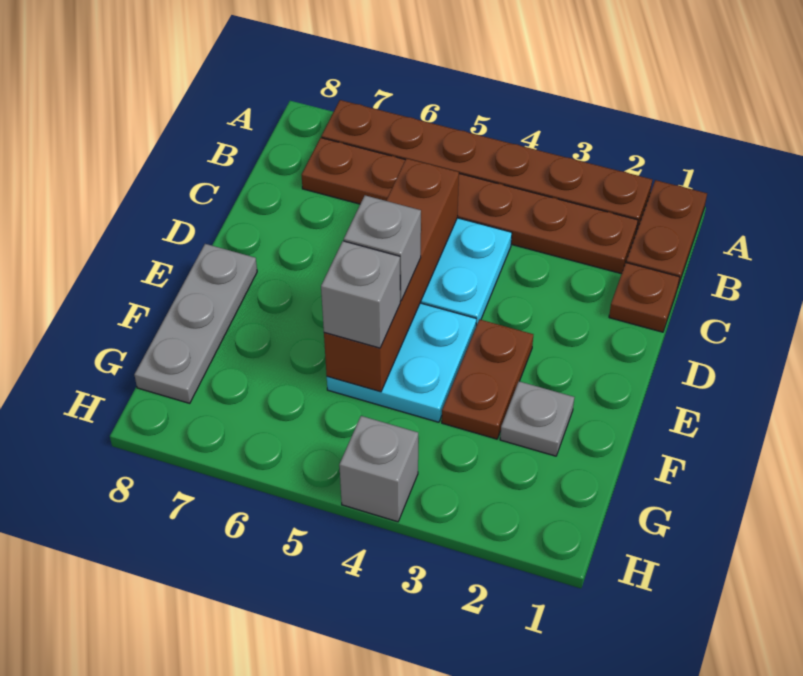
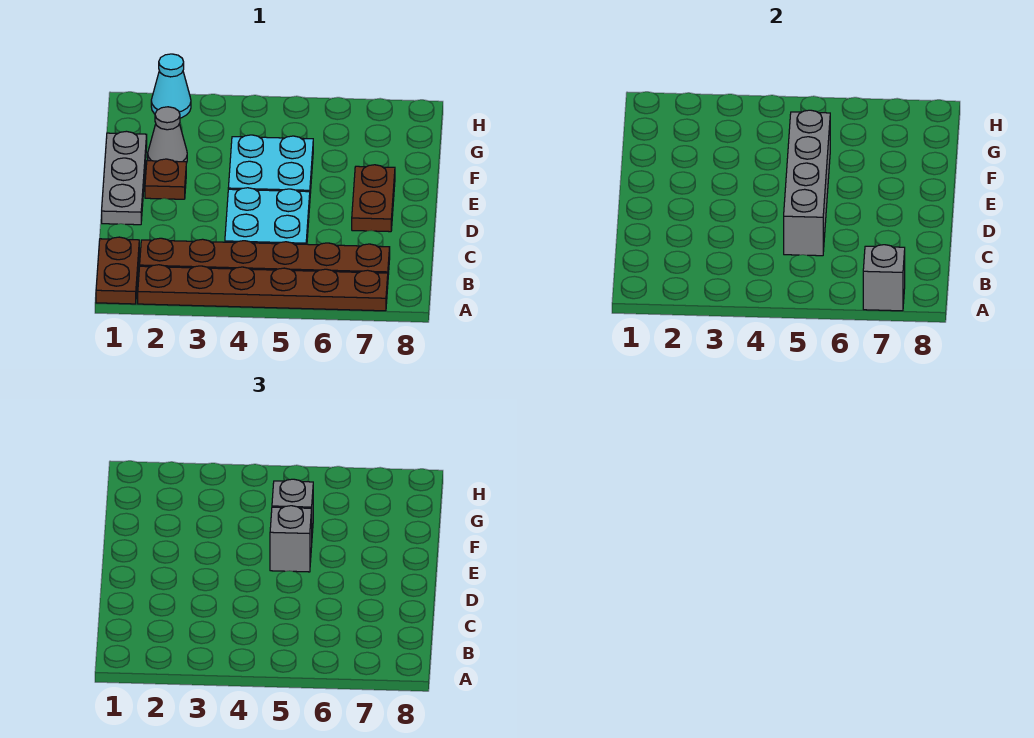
brown plate C1 level 1 -> brown plate E2 level 1
brown brick C5:F5 level 2 -> grey brick C5:F5 level 2
brown plate E3:F3 level 1 -> brown plate D7:E7 level 1
grey plate E8:G8 level 1 -> grey plate D1:F1 level 1
grey plate F2 level 1 -> grey cone F2 level 1
none -> cyan cone H2 level 1
grey brick H4 level 1 -> grey brick A7 level 2

